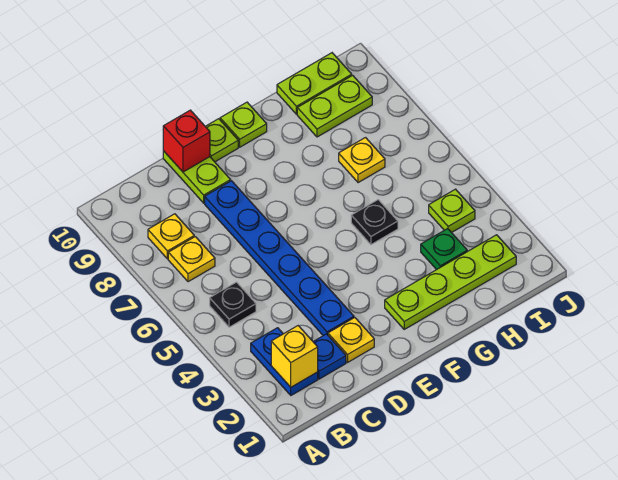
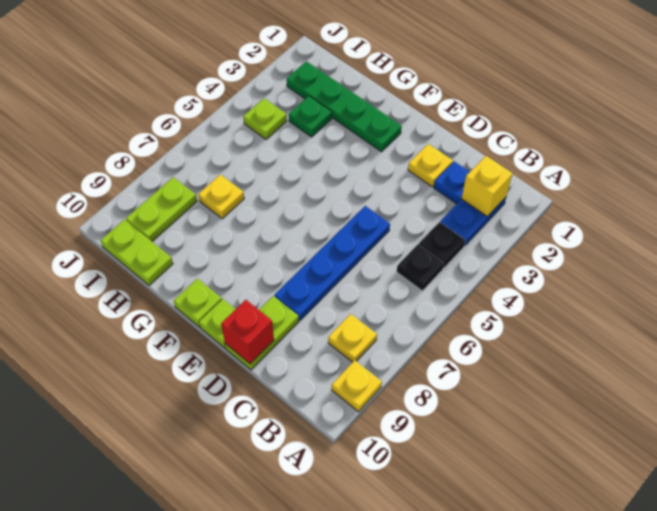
yellow plate B7 level 1 -> yellow plate A9 level 1
blue plate D3:D8 level 1 -> blue plate D5:D8 level 1
lime plate F2:I2 level 1 -> green plate F2:I2 level 1
black plate G5 level 1 -> black plate B4 level 1
lime plate H9:I9 level 1 -> lime plate I8:I9 level 1

